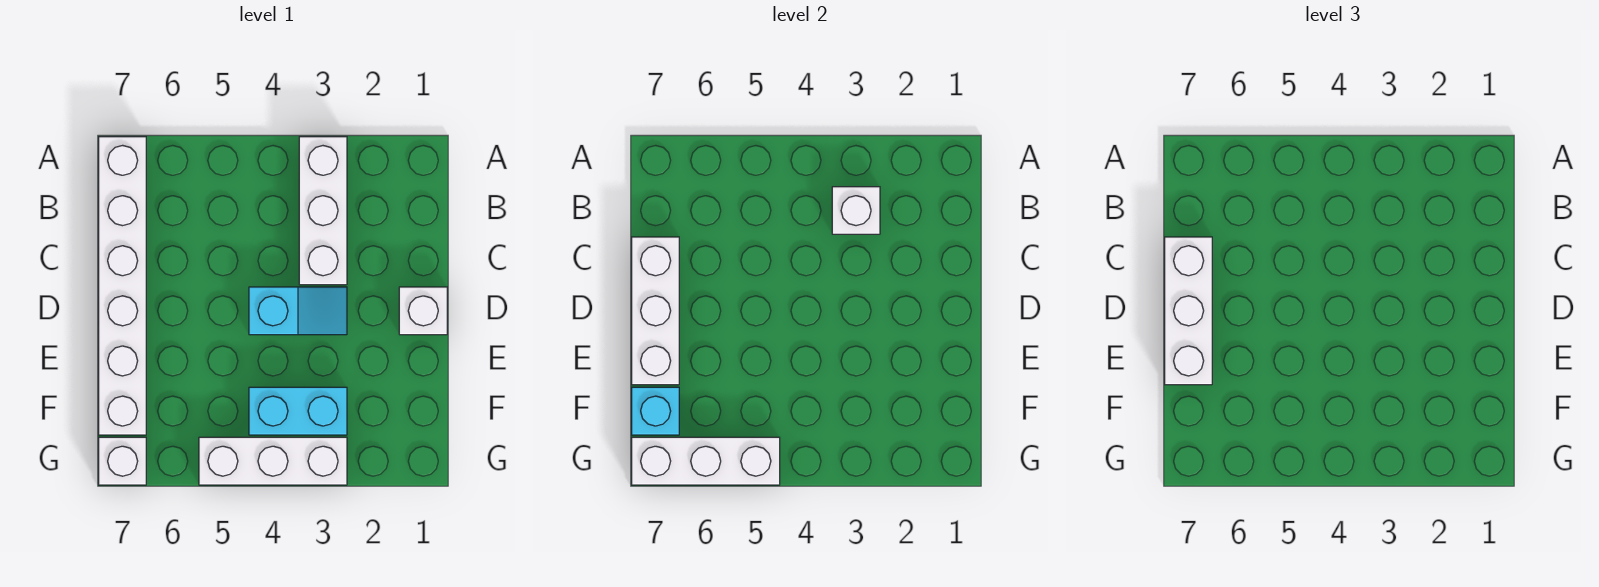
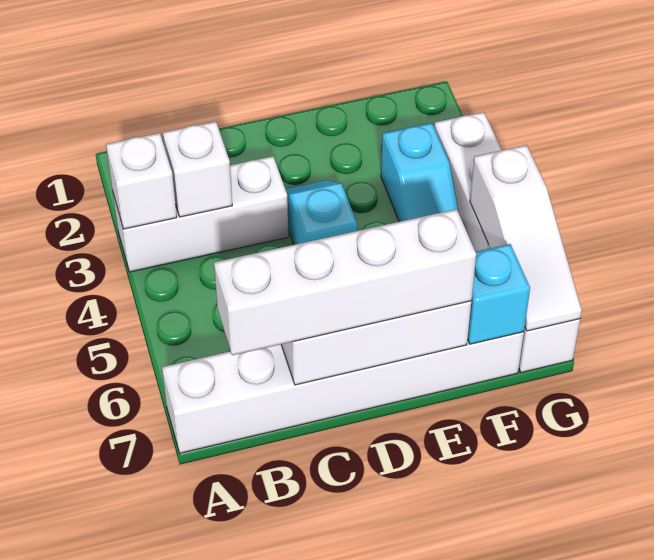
white brick C7:E7 level 3 -> white brick B7:E7 level 3
white brick D1 level 1 -> white brick A3 level 2
cyan brick F3:F4 level 1 -> cyan slope F3:F4 level 1 top 3
white brick G5:G7 level 2 -> white slope G5:G7 level 2 top 5

